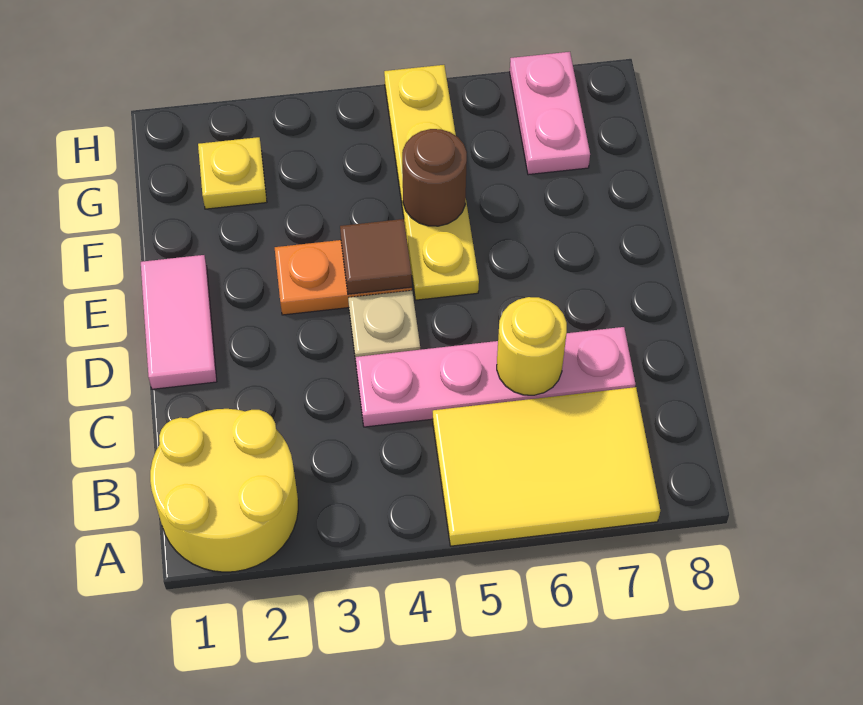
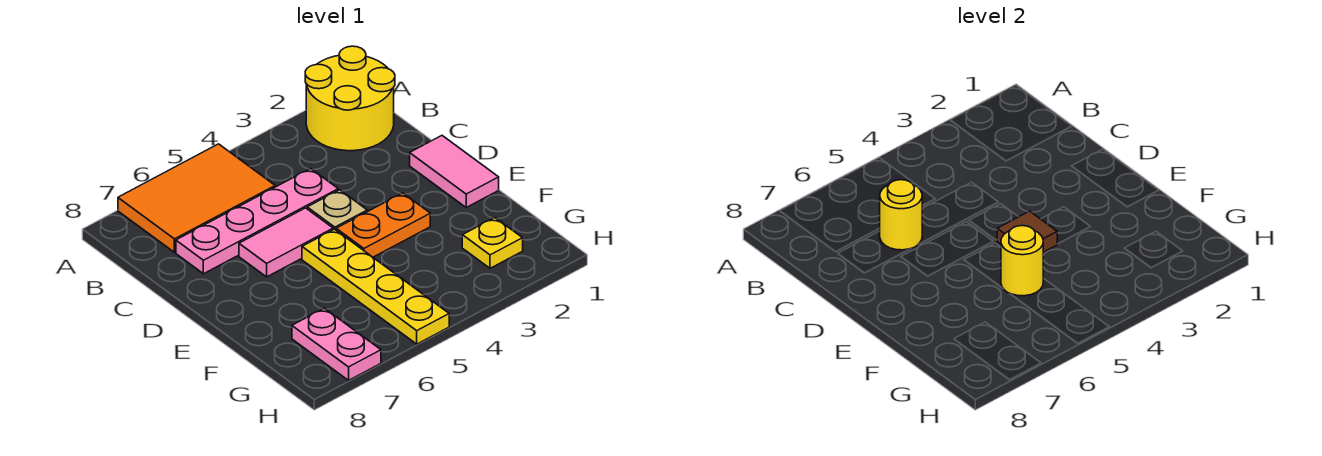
yellow tile A5:B7 level 1 -> orange tile A5:B7 level 1
none -> pink tile D5:D6 level 1
brown round brick F5 level 2 -> yellow round brick F5 level 2

